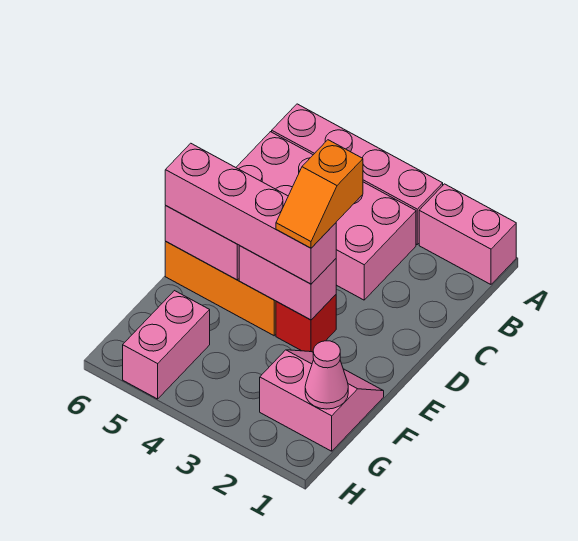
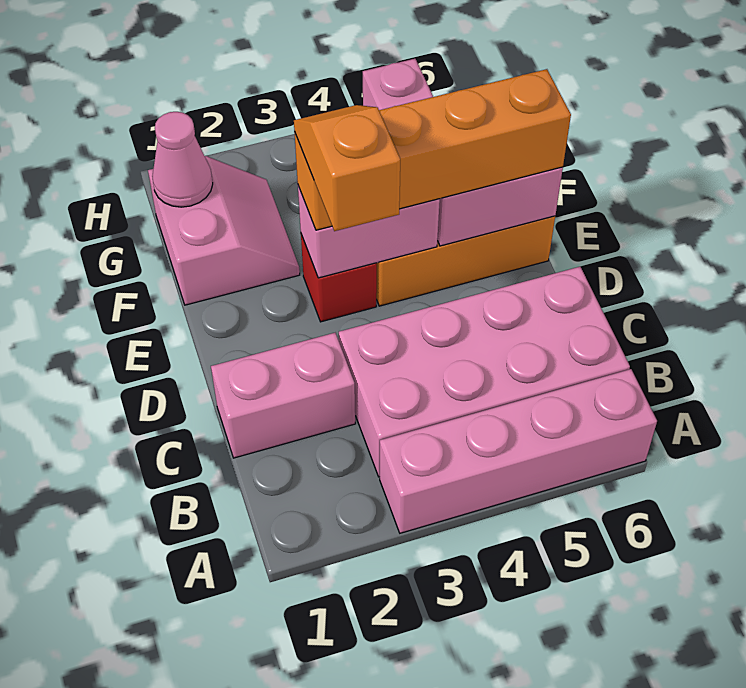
pink brick A1:A2 level 1 -> pink brick C1:C2 level 1
pink brick E3:E6 level 3 -> orange brick E3:E6 level 3
pink slope F1:G2 level 1 top G -> pink slope F1:G2 level 1 top 1

